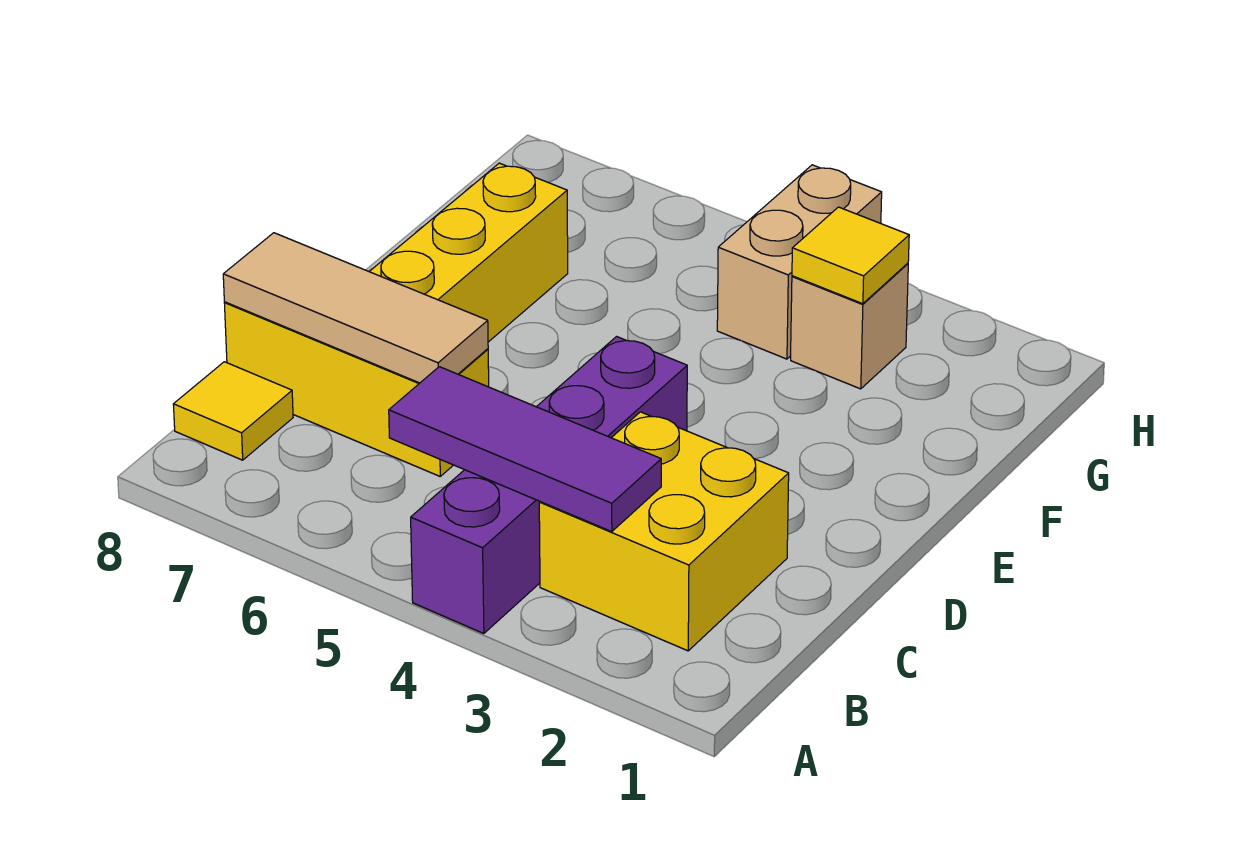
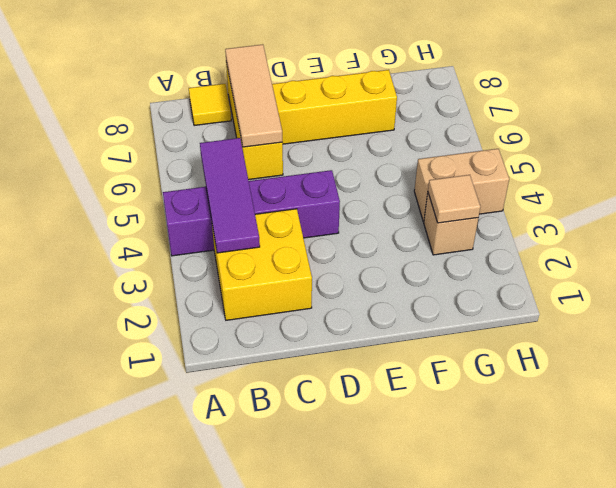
yellow tile G3 level 2 -> tan tile G3 level 2

